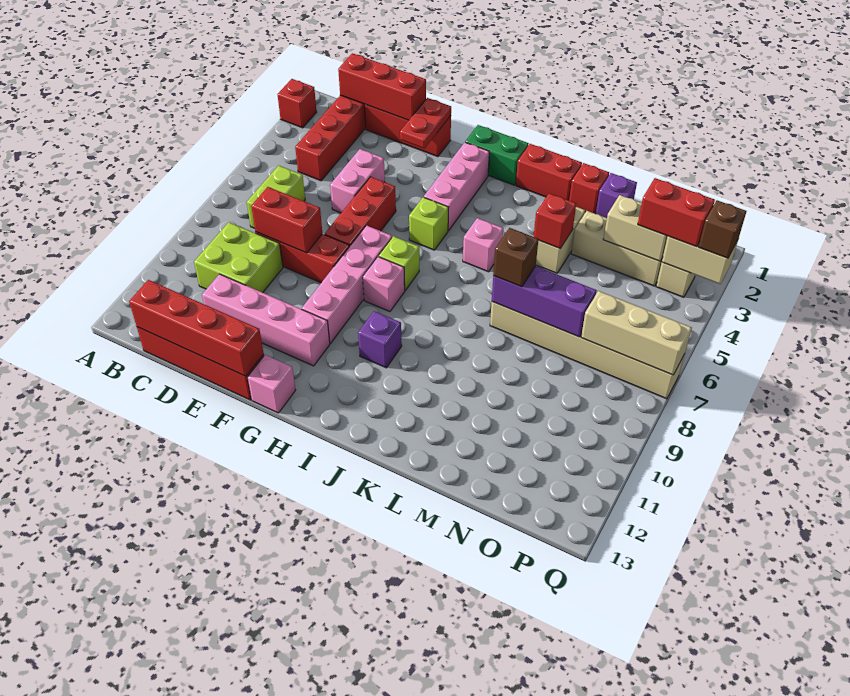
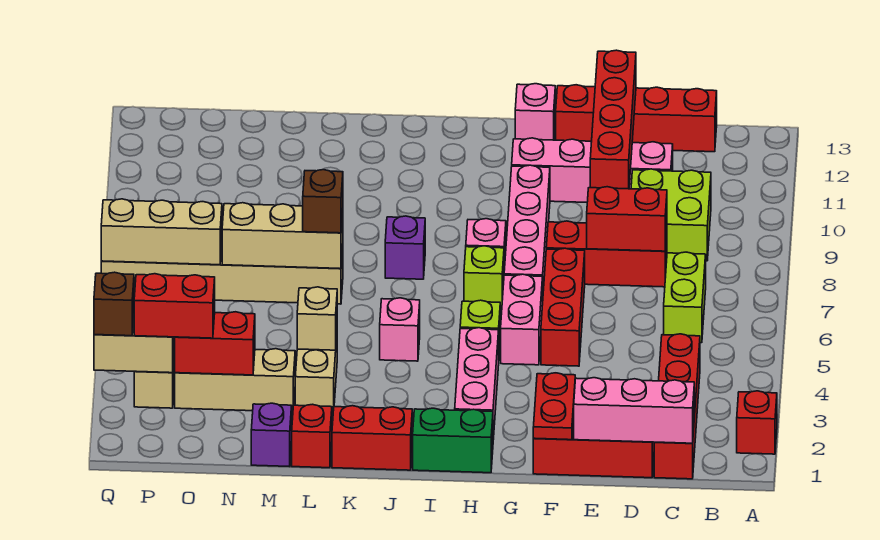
red brick C1:E1 level 2 -> pink brick C1:E1 level 2
red brick C13:F13 level 2 -> red brick E10:E13 level 2
pink brick E4:E5 level 1 -> pink brick G5:G6 level 1
purple brick I10 level 1 -> purple brick J8 level 1
red brick L4 level 2 -> tan brick L4 level 2
purple brick L7:N7 level 2 -> tan brick L7:N7 level 2
tan brick N3:O3 level 2 -> red brick N3:O3 level 2

